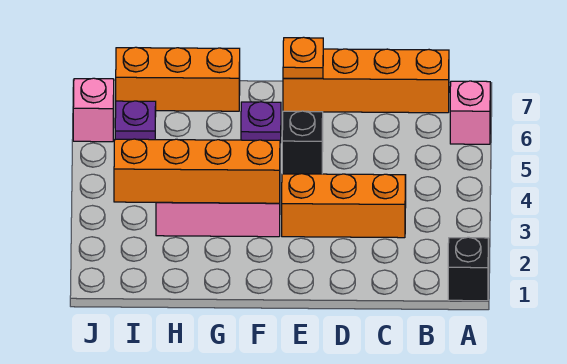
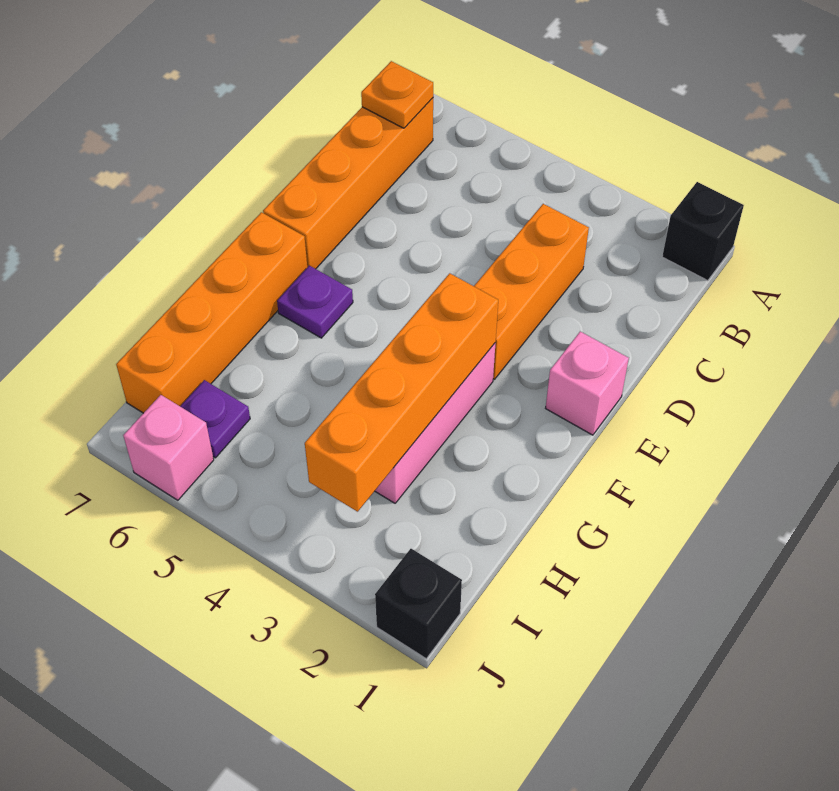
pink brick A6 level 1 -> pink brick E1 level 1
black brick E5 level 1 -> black brick J1 level 1
orange plate E7 level 2 -> orange plate B7 level 2
orange brick G7:I7 level 1 -> orange brick F7:I7 level 1

